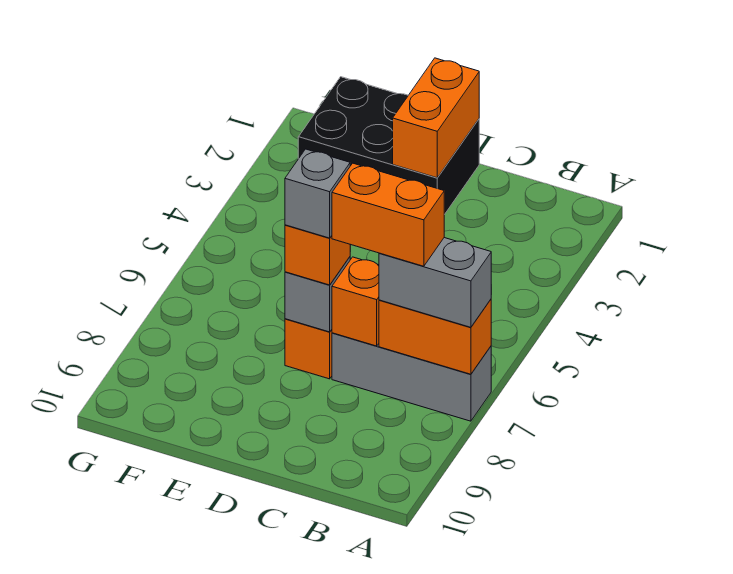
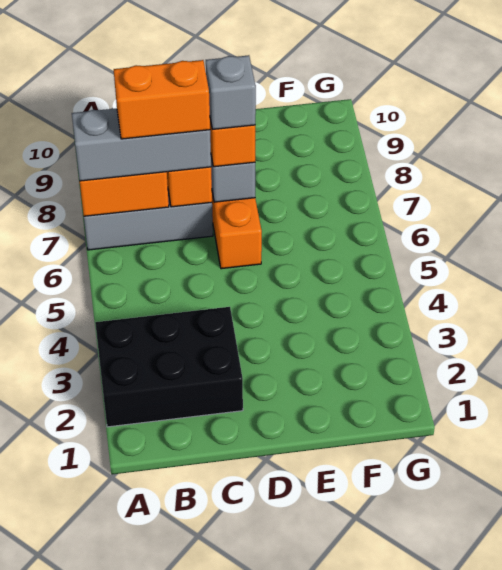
grey brick A7:B7 level 3 -> grey brick A7:C7 level 3
black brick D1:F2 level 1 -> black brick A2:C3 level 1
orange brick D1:D2 level 2 -> none

